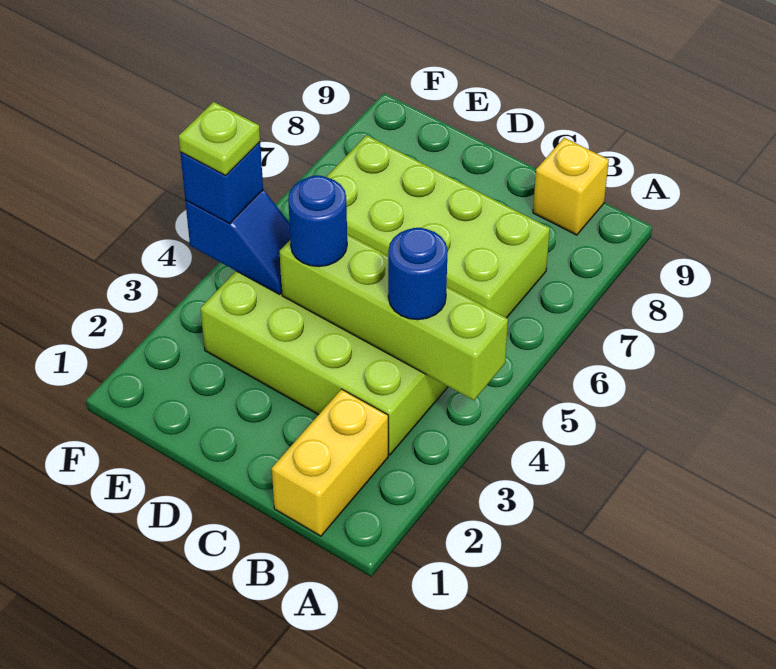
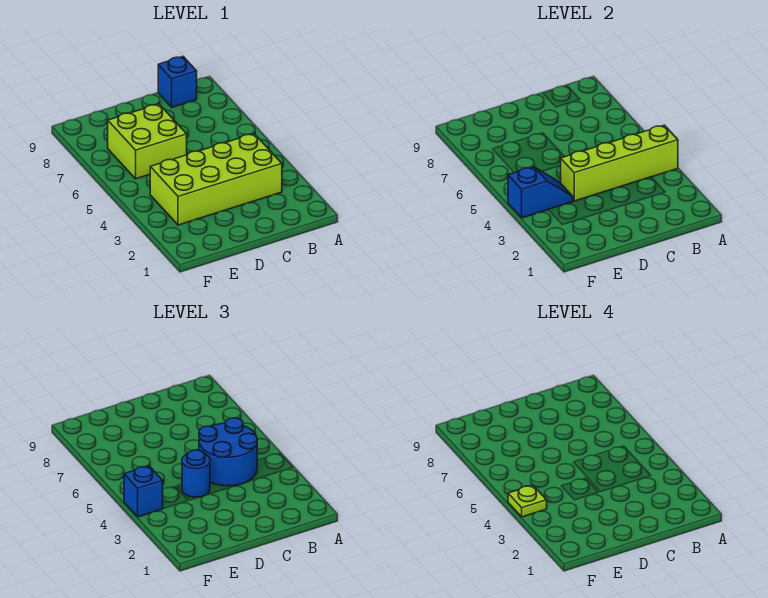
yellow brick B1:B2 level 1 -> none
blue round brick B4 level 3 -> blue round brick B4:C5 level 3
lime brick B6:E7 level 1 -> lime brick D6:E7 level 1
yellow brick B9 level 1 -> blue brick B9 level 1

